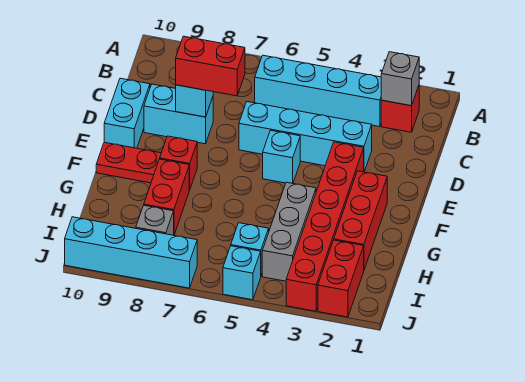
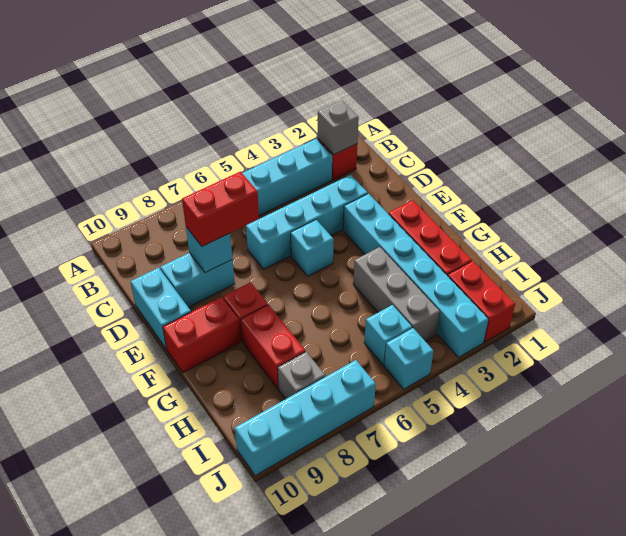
red brick E3:J3 level 1 -> cyan brick E3:J3 level 1
red plate F9:F10 level 1 -> red brick F9:F10 level 1

